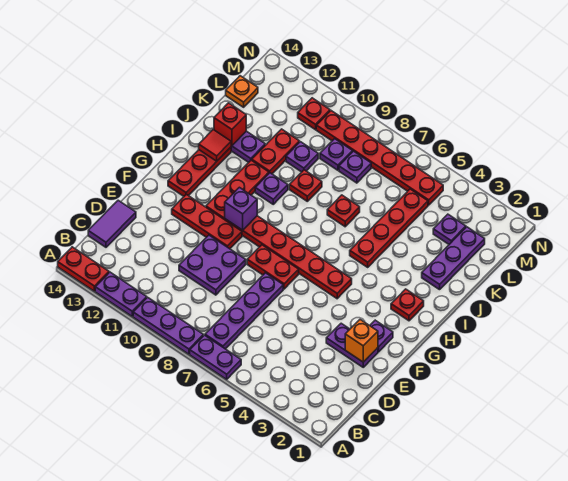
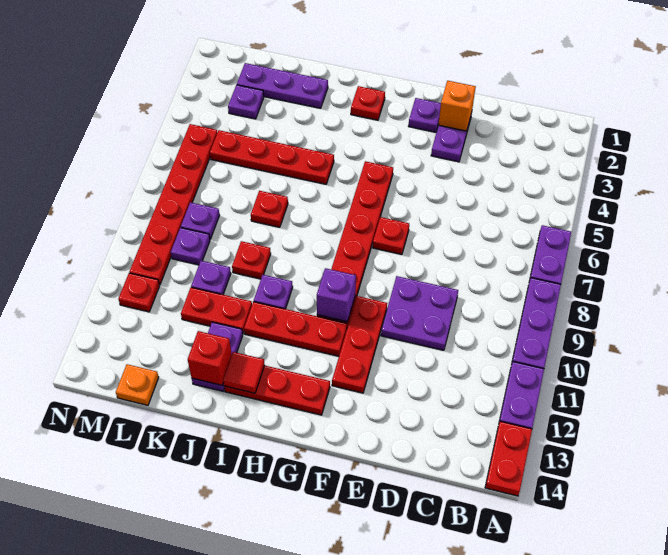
purple plate B7:E7 level 1 -> none
purple tile C14:D14 level 1 -> none
red plate F7:F8 level 1 -> red plate F7 level 1

